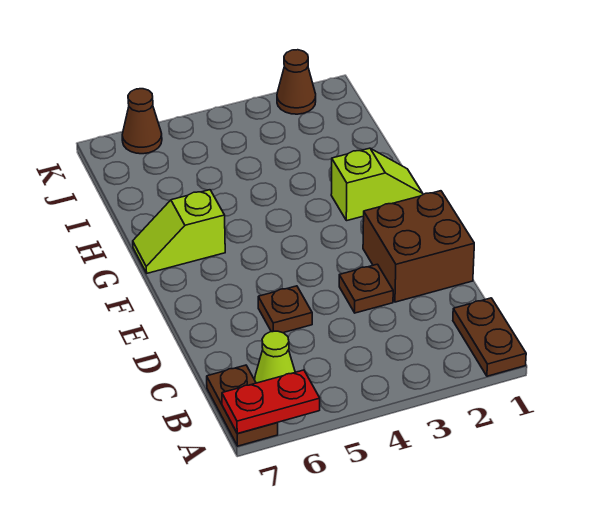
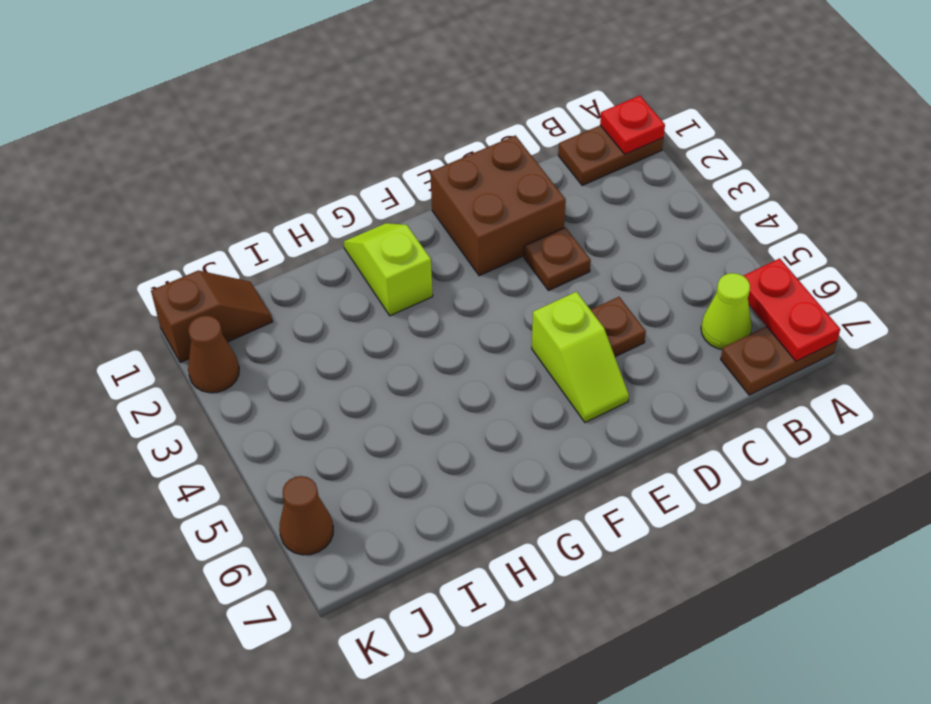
none -> red plate A1 level 2
lime slope G6:G7 level 1 top 6 -> lime slope E5:E6 level 1 top 5
none -> brown slope J1:K1 level 1 top K

